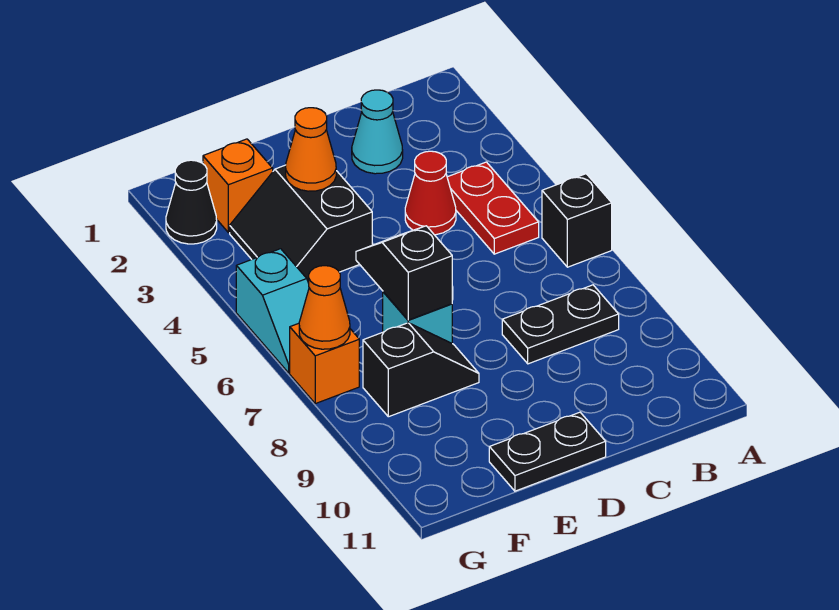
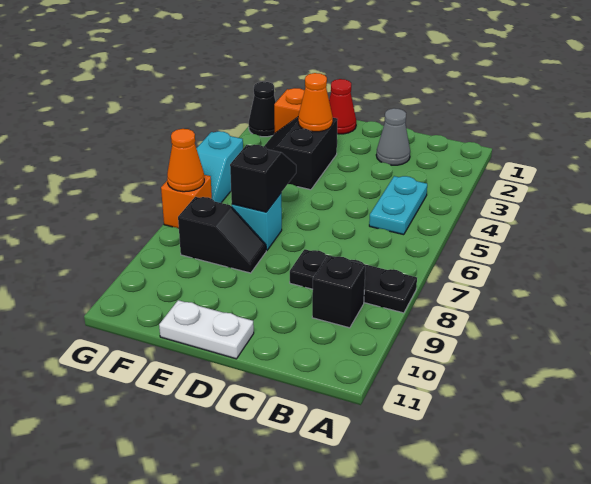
black brick A6 level 1 -> black brick B9 level 1
red plate B4:B5 level 1 -> cyan plate B4:B5 level 1
black plate B8:C8 level 1 -> black plate A8:C8 level 1
cyan cone C2 level 1 -> grey cone C2 level 1
red cone C4 level 1 -> red cone E1 level 1
black plate D11:E11 level 1 -> white plate D11:E11 level 1

